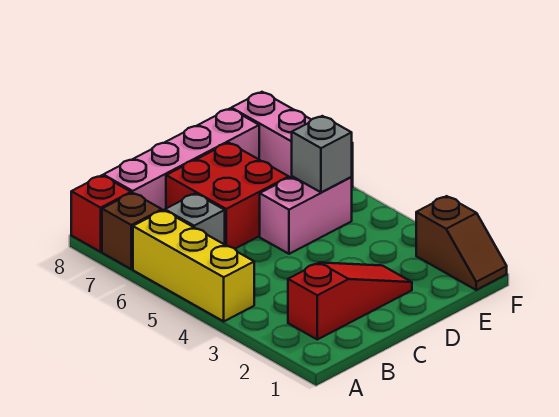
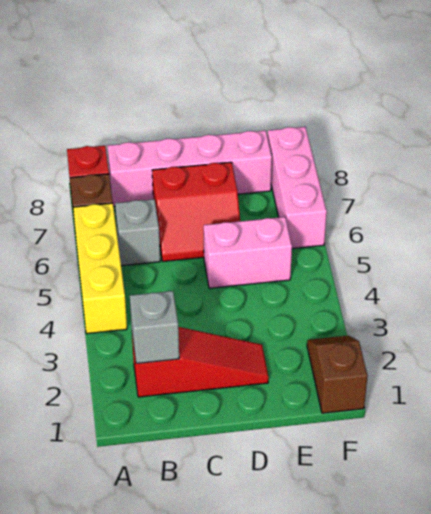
red brick C6:D7 level 1 -> red slope C6:D7 level 1 top 7
grey brick E5 level 2 -> grey brick B2 level 2
brown slope F1:F2 level 1 top 2 -> brown slope F1:F2 level 1 top 1

